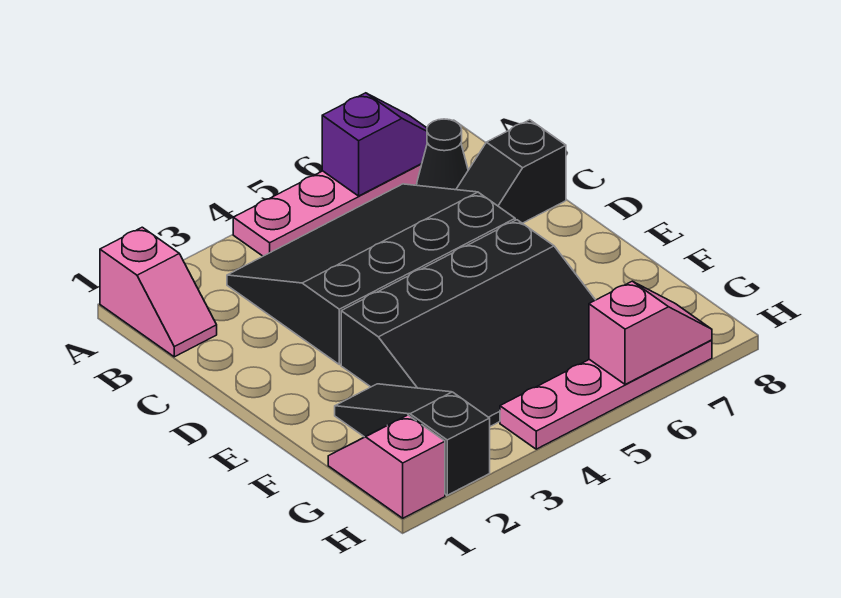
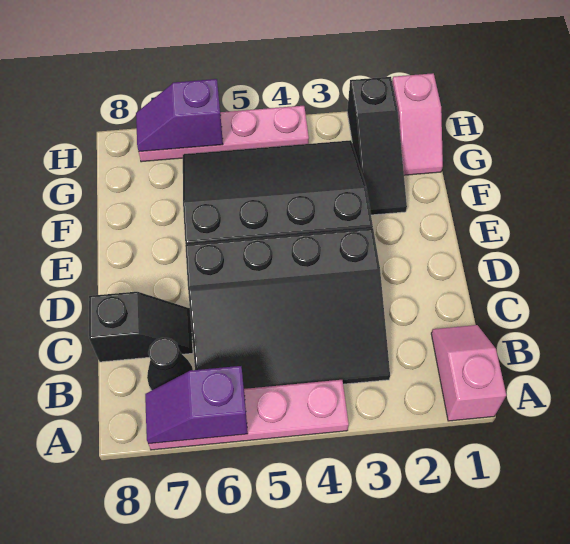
pink slope H6:H7 level 2 top 6 -> purple slope H6:H7 level 2 top 6

